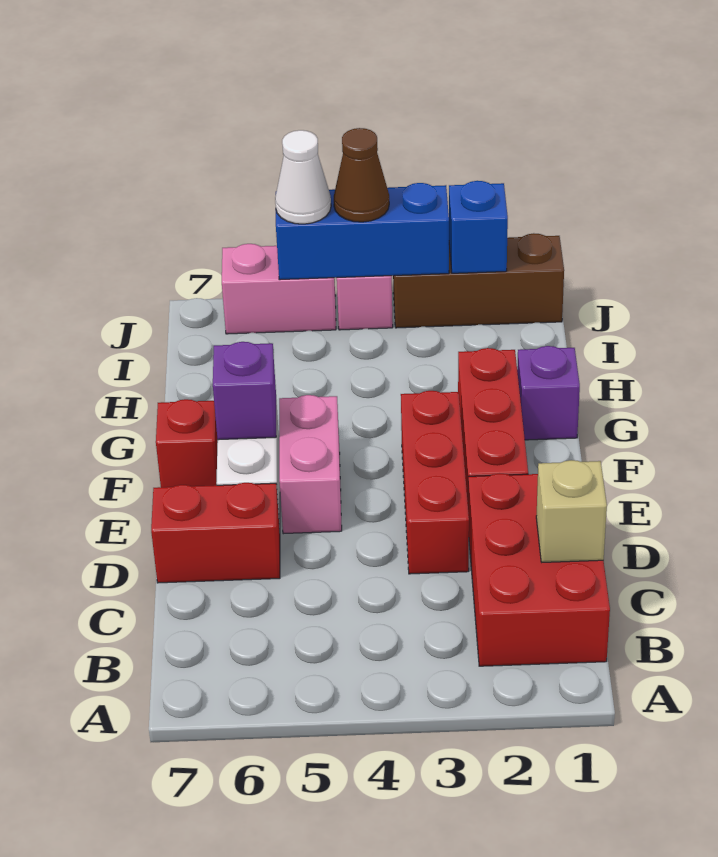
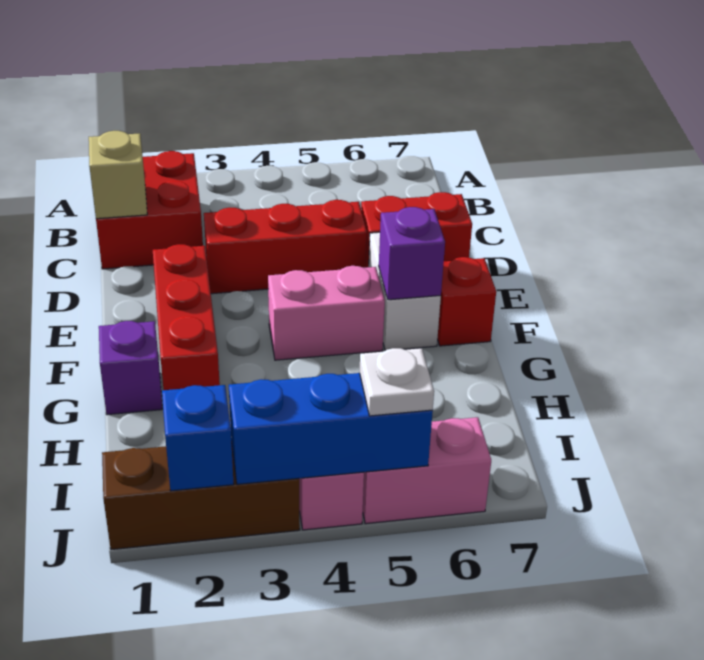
red brick B1:D2 level 1 -> red brick B1:C2 level 1
red brick D3:F3 level 1 -> red brick D3:D5 level 1
pink brick E5:F5 level 1 -> pink brick F4:F5 level 1
brown cone J4 level 3 -> none
white cone J5 level 3 -> white plate J5 level 3

